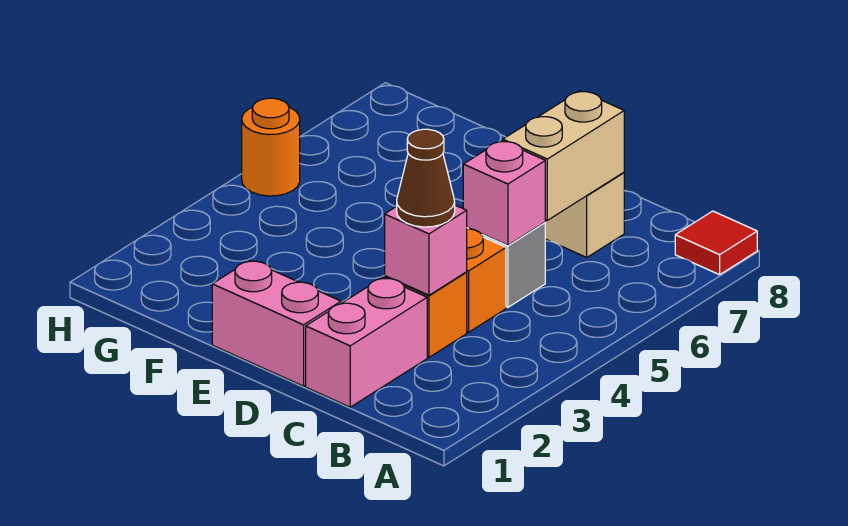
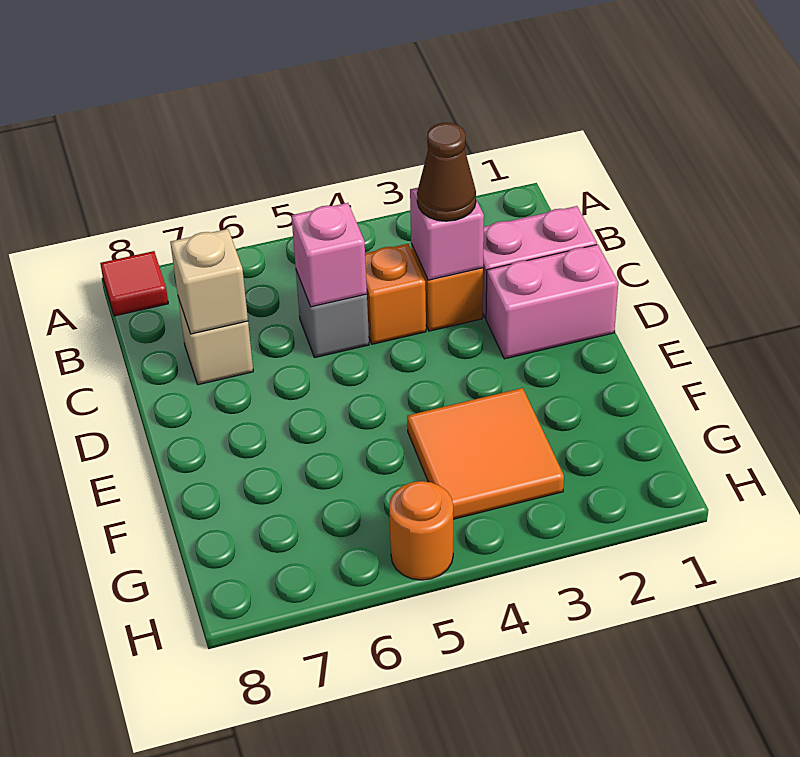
tan brick C6:C7 level 2 -> tan brick C7 level 2
pink brick D1:E1 level 1 -> pink brick D1:D2 level 1
none -> orange tile F3:G4 level 1

